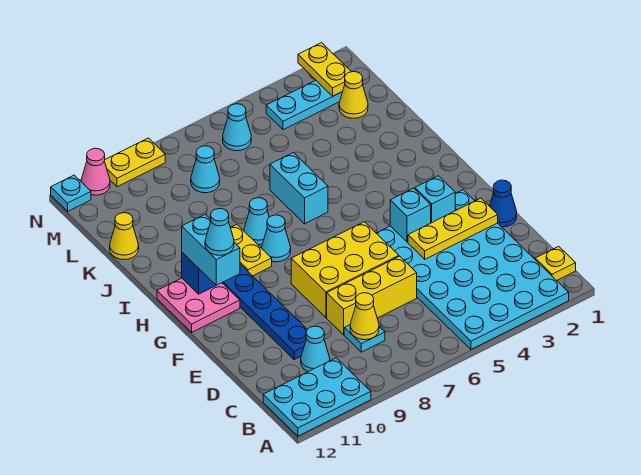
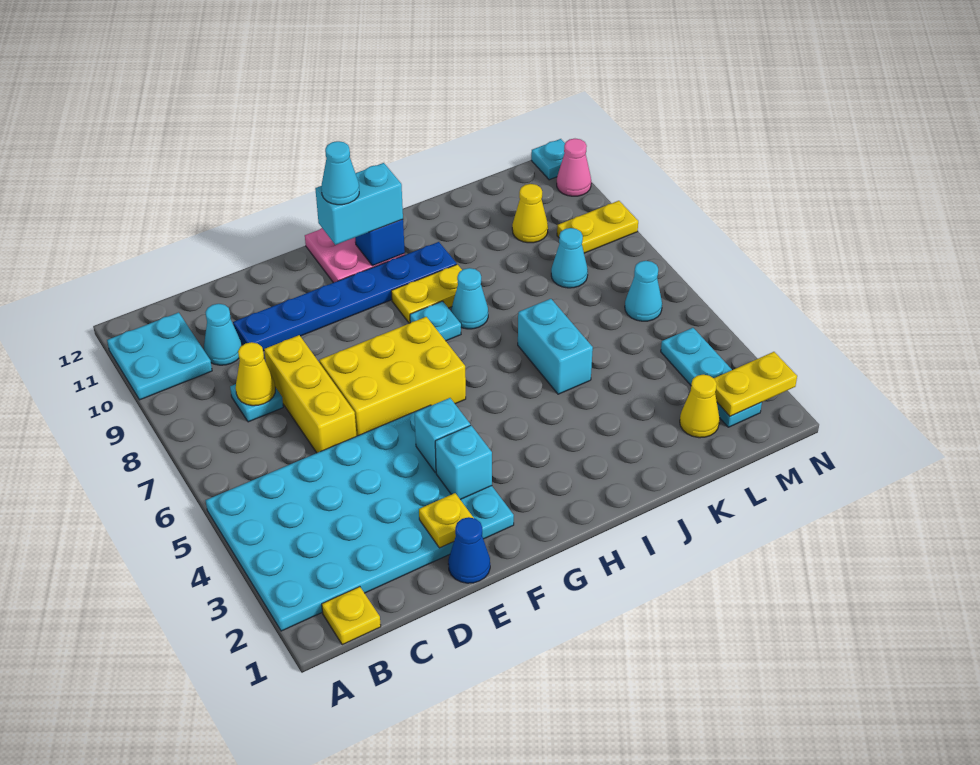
cyan plate A10:B12 level 1 -> cyan plate A10:B11 level 1
yellow plate E2:E4 level 2 -> yellow plate E2 level 2
yellow brick E6:F8 level 1 -> yellow brick E6:G7 level 1
cyan cone H8 level 1 -> cyan plate H8 level 1
cyan brick I6:J6 level 1 -> cyan brick J5:J6 level 1
yellow cone K12 level 1 -> yellow cone L10 level 1
yellow plate N9:N10 level 1 -> yellow plate M9:N9 level 1

